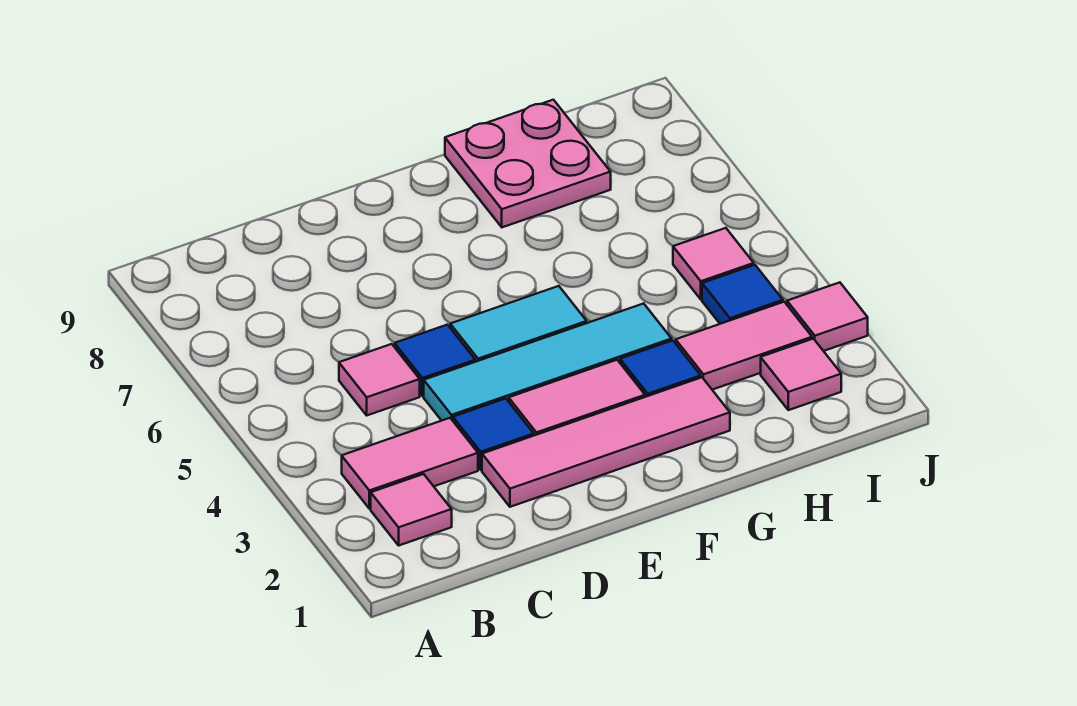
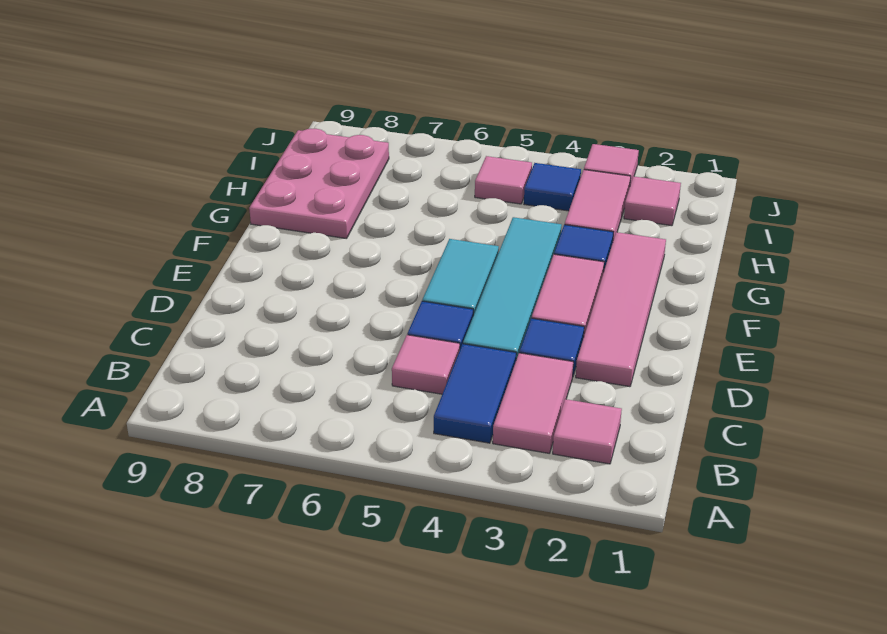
none -> blue tile B4:C4 level 1
pink plate G8:H9 level 1 -> pink plate G8:I9 level 1

